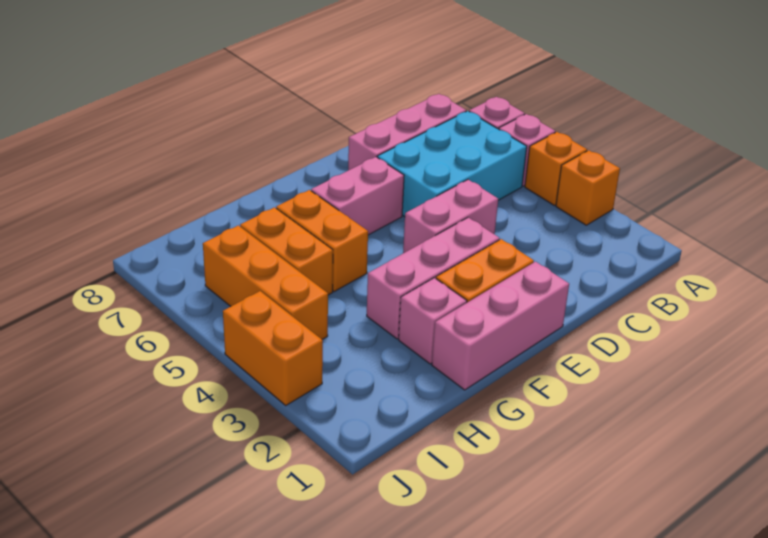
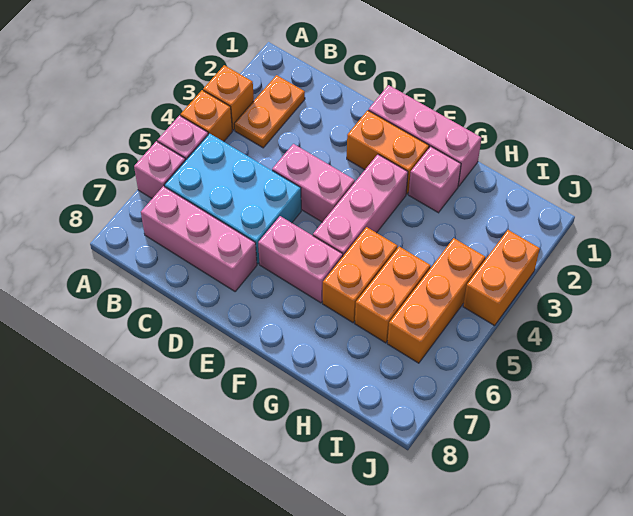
none -> orange plate B2:B3 level 1
pink brick E3:G3 level 1 -> pink brick F3:F5 level 1

